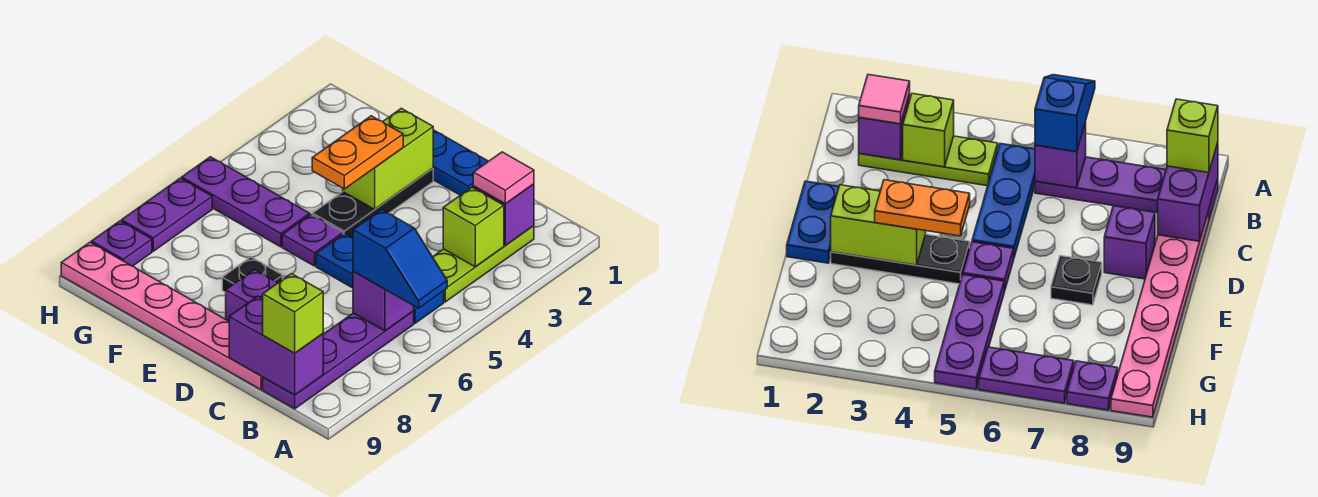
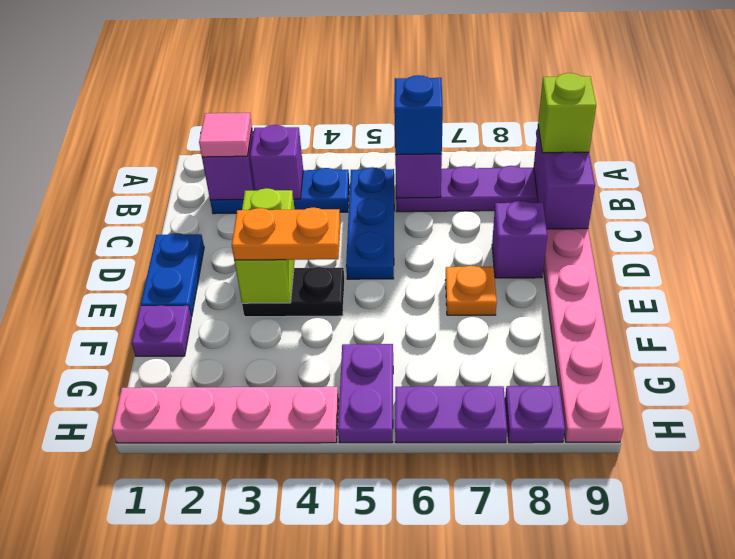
lime plate B2:B4 level 1 -> blue plate B2:B4 level 1
lime brick B3 level 2 -> purple brick B3 level 2
black plate E2:E4 level 1 -> black plate E3:E4 level 1
lime brick E2:E3 level 2 -> lime brick D3:E3 level 2
purple plate E5 level 1 -> purple plate F1 level 1
black plate E7 level 1 -> orange plate E7 level 1
purple plate F5:H5 level 1 -> purple plate G5:H5 level 1
none -> pink plate H1:H4 level 1

